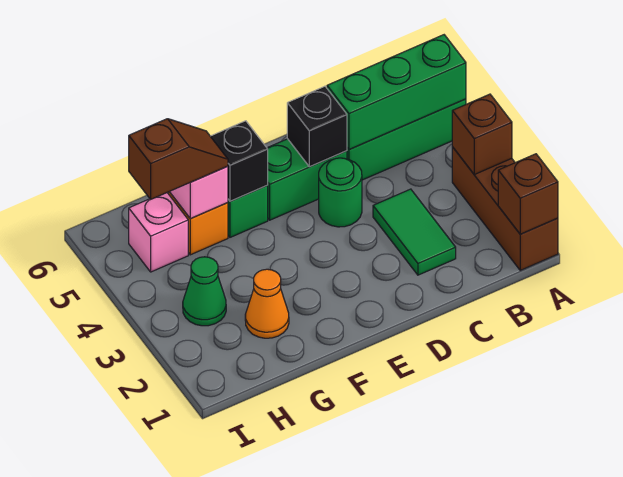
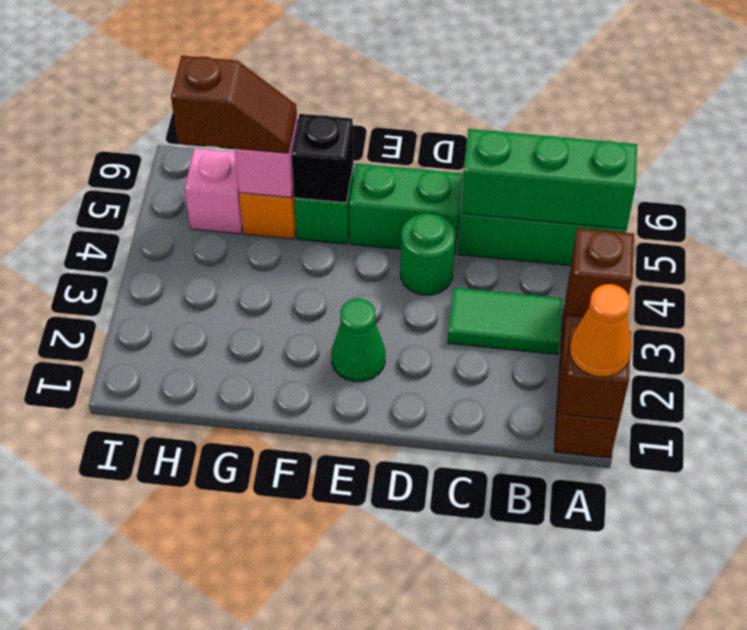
green tile C2:C3 level 1 -> green tile B3:C3 level 1
black brick D5 level 2 -> none
orange cone G2 level 1 -> orange cone A1 level 3
green cone H3 level 1 -> green cone E2 level 1

